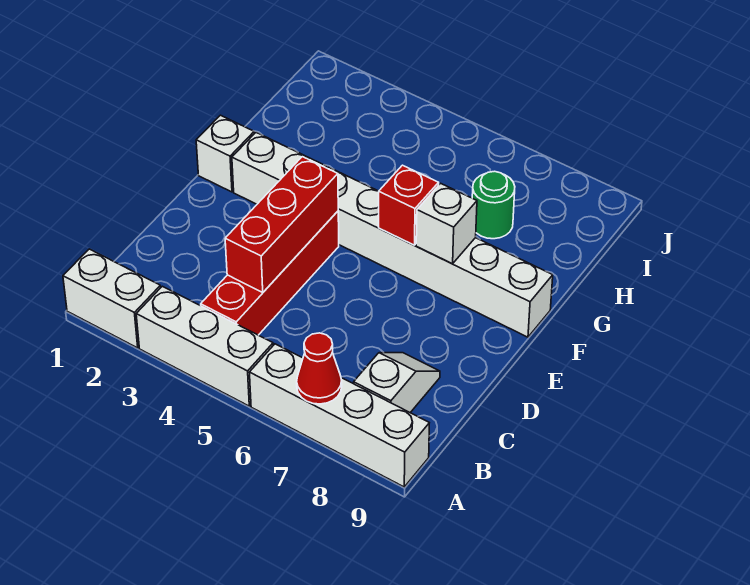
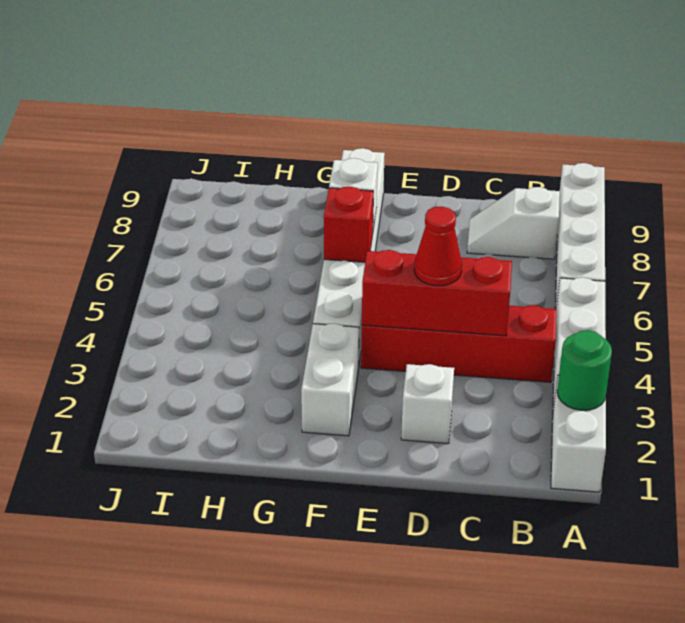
red cone A7 level 2 -> red cone D4 level 3
white brick F1 level 1 -> white brick D2 level 1
green round brick H7 level 1 -> green round brick A2 level 2

